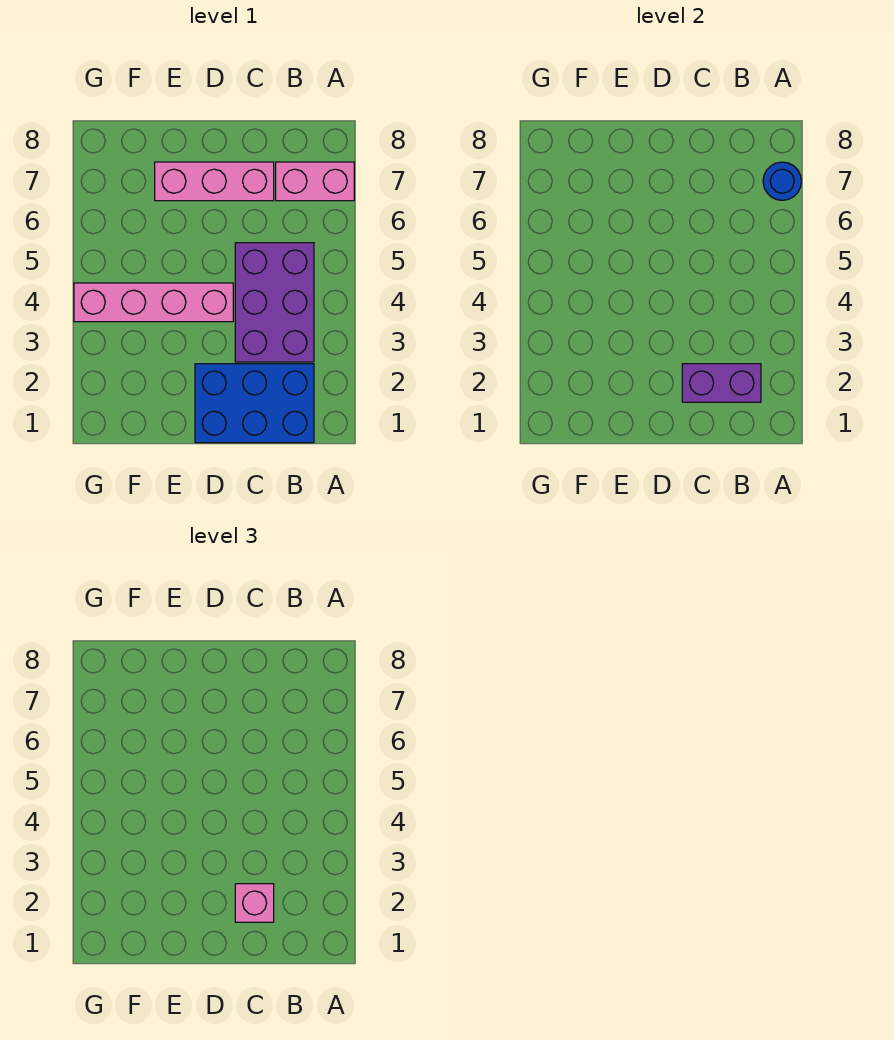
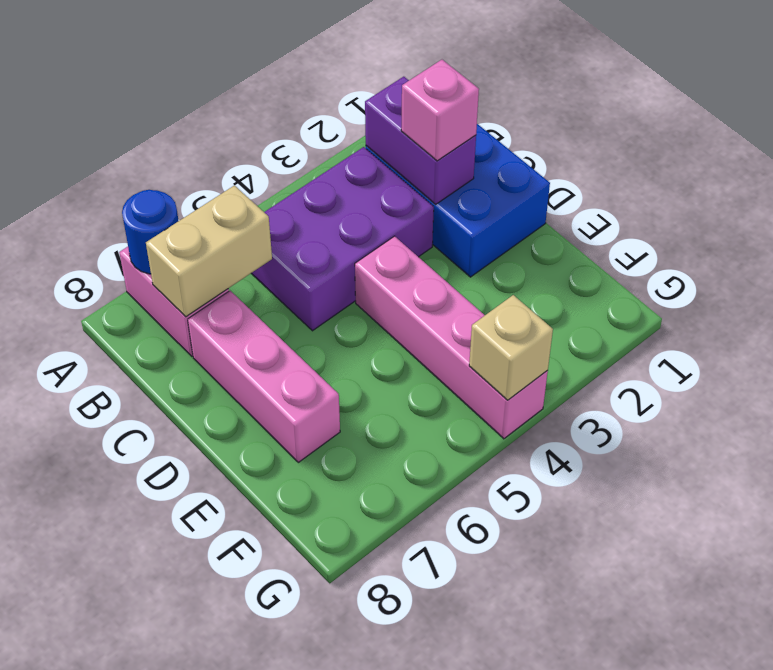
none -> tan brick B6:B7 level 2
none -> tan brick G4 level 2

